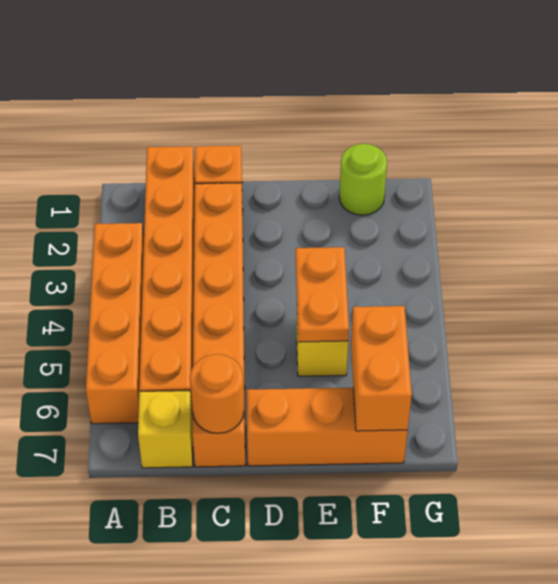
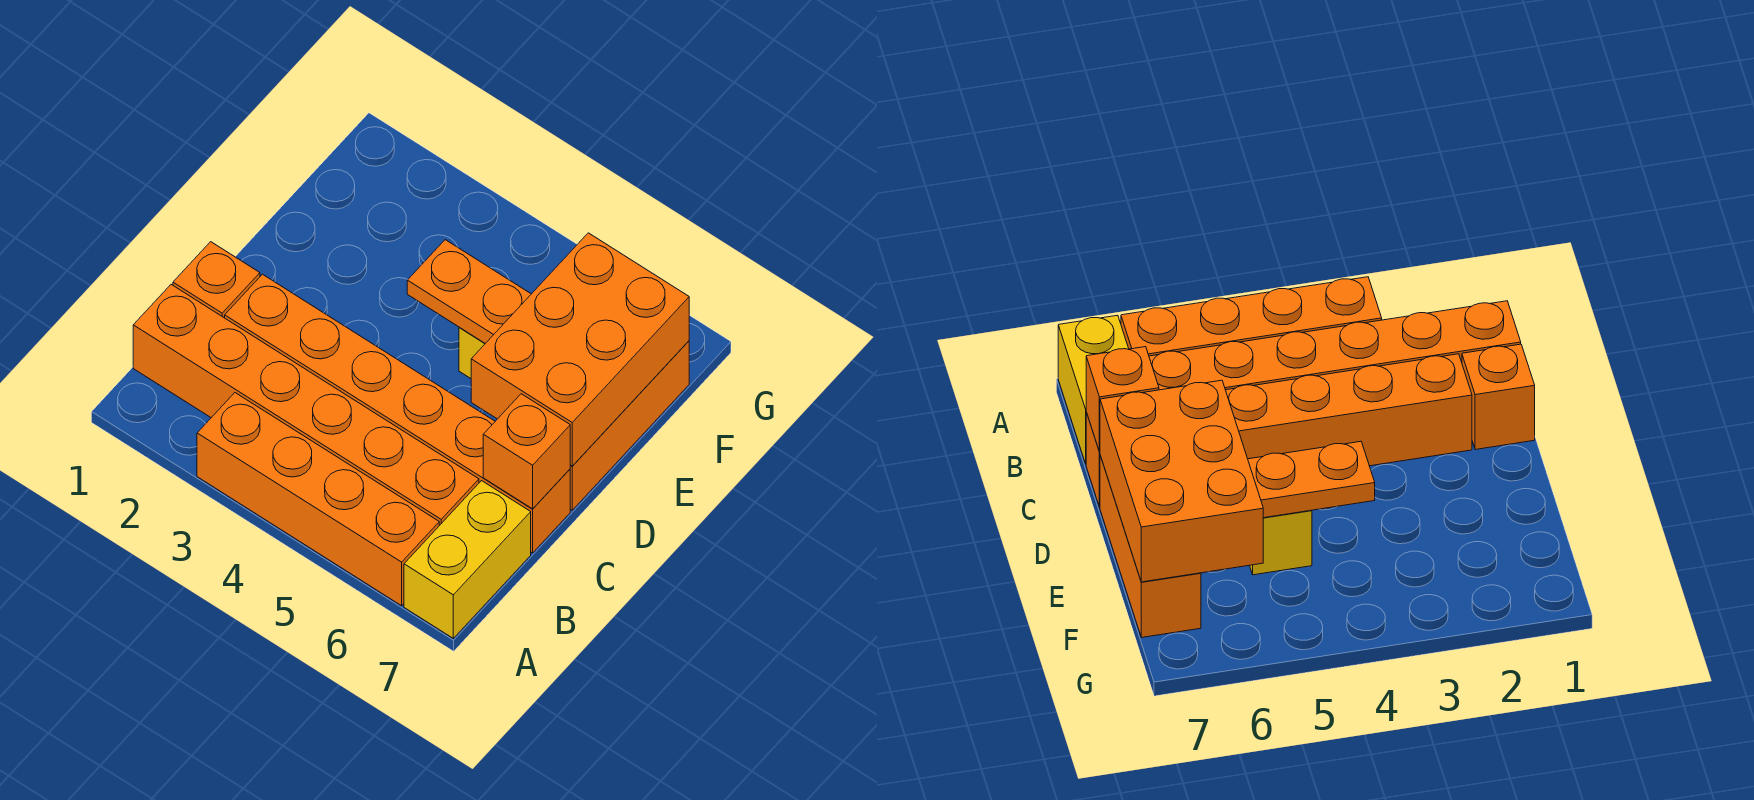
yellow brick B7 level 1 -> yellow brick A7:B7 level 1
orange round brick C7 level 2 -> orange brick C7 level 2
lime round brick F1 level 1 -> none
orange brick F6:F7 level 2 -> orange brick D6:F7 level 2

